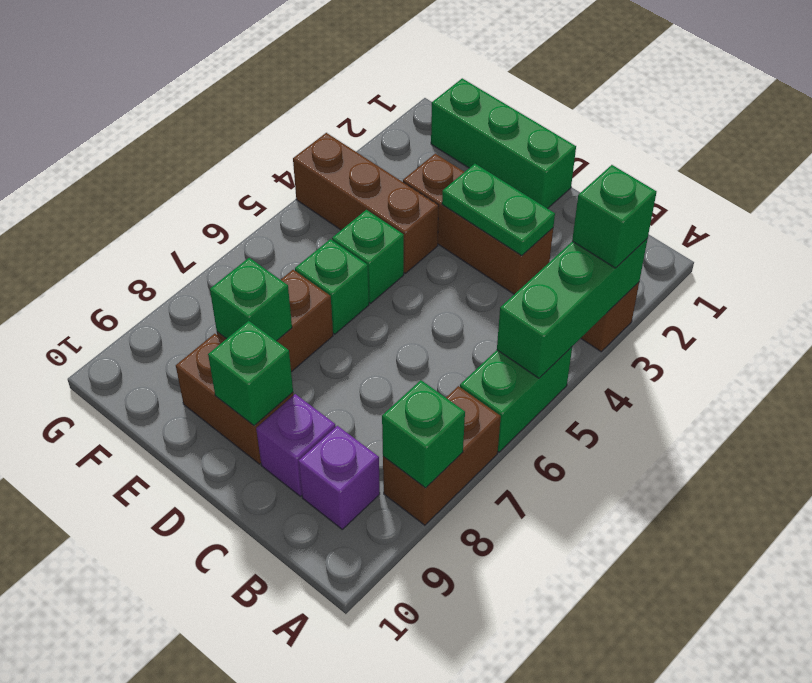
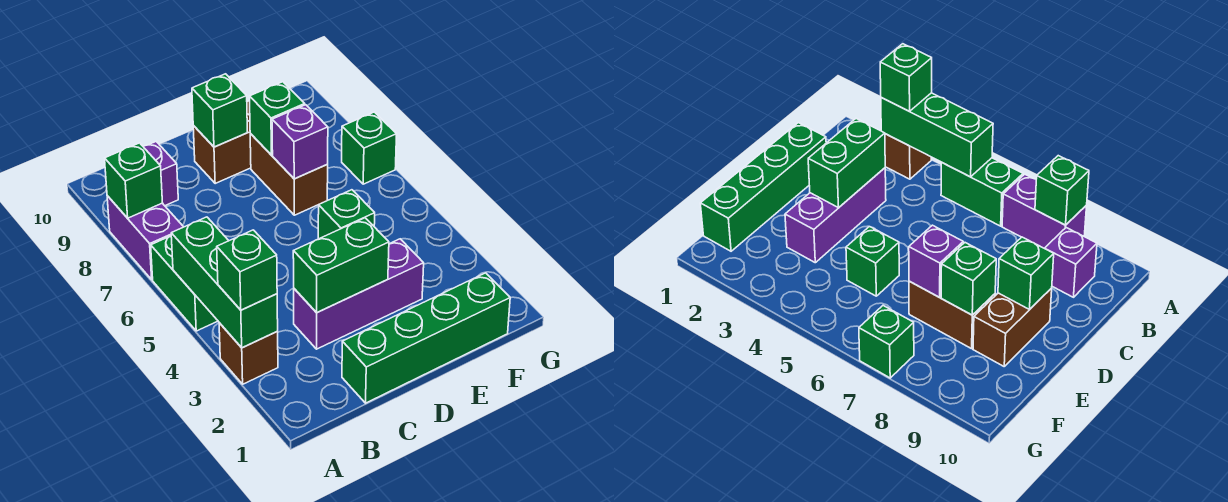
brown brick A7:A8 level 1 -> purple brick A7:A8 level 1
brown brick C3:E3 level 1 -> purple brick C3:E3 level 1
green plate C3:D3 level 2 -> green brick C3:D3 level 2
purple brick C9 level 1 -> purple brick E7 level 2
green brick D1:F1 level 1 -> green brick C1:F1 level 1
brown brick E4:G4 level 1 -> none
green brick E6 level 1 -> green brick G7 level 1

